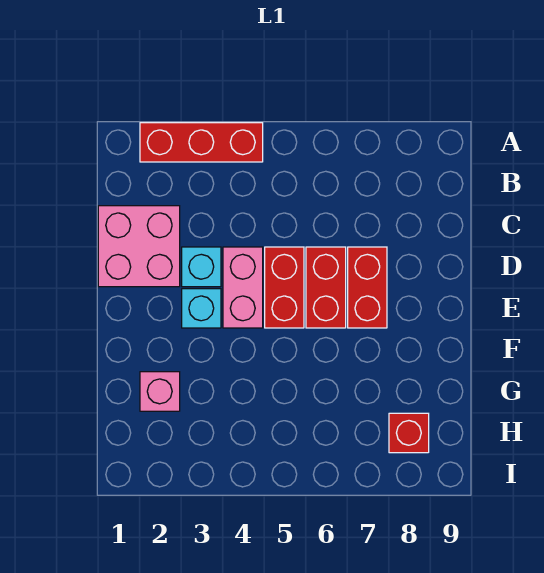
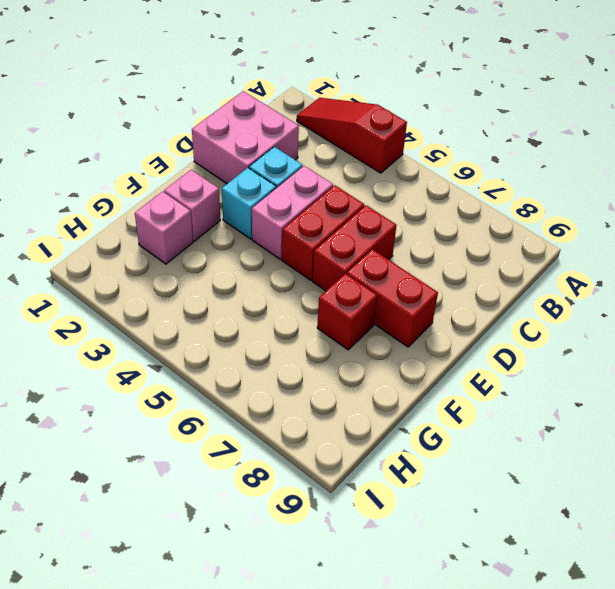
red brick A2:A4 level 1 -> red slope A2:A4 level 1 top 4
red brick D7:E7 level 1 -> red brick E7:E8 level 1
none -> pink brick F2 level 1
red brick H8 level 1 -> red brick F7 level 1

